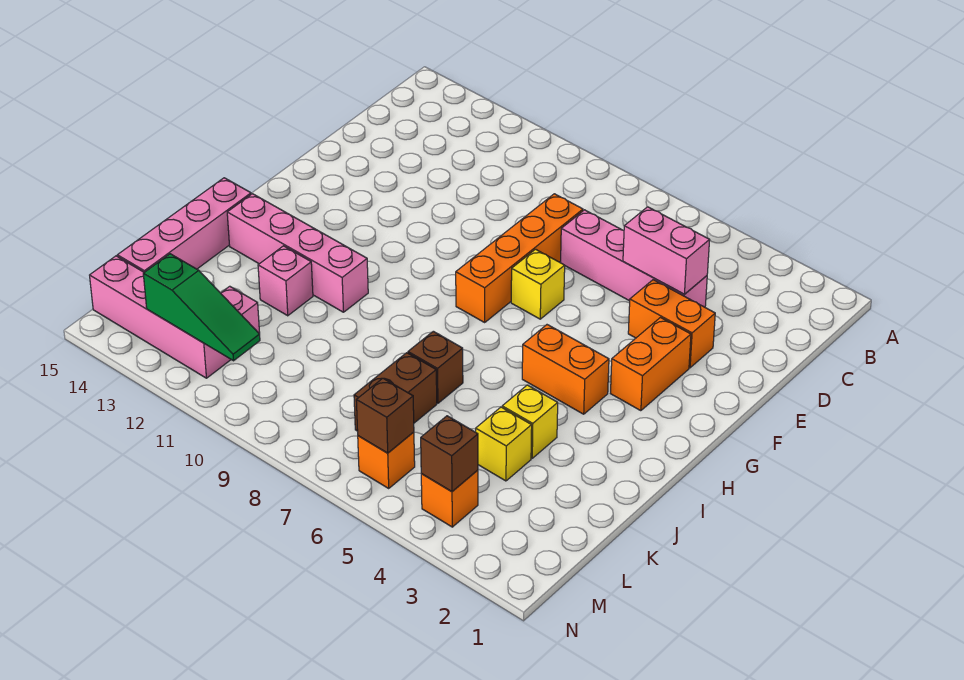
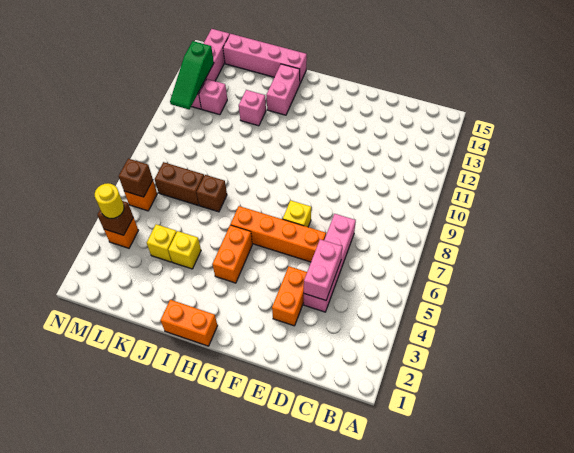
orange brick D8:G8 level 1 -> orange brick E6:H6 level 1
orange brick F3:G3 level 1 -> orange brick H1:I1 level 1
pink brick I11:I14 level 1 -> pink brick I13:I14 level 1
none -> yellow round brick M4 level 3

